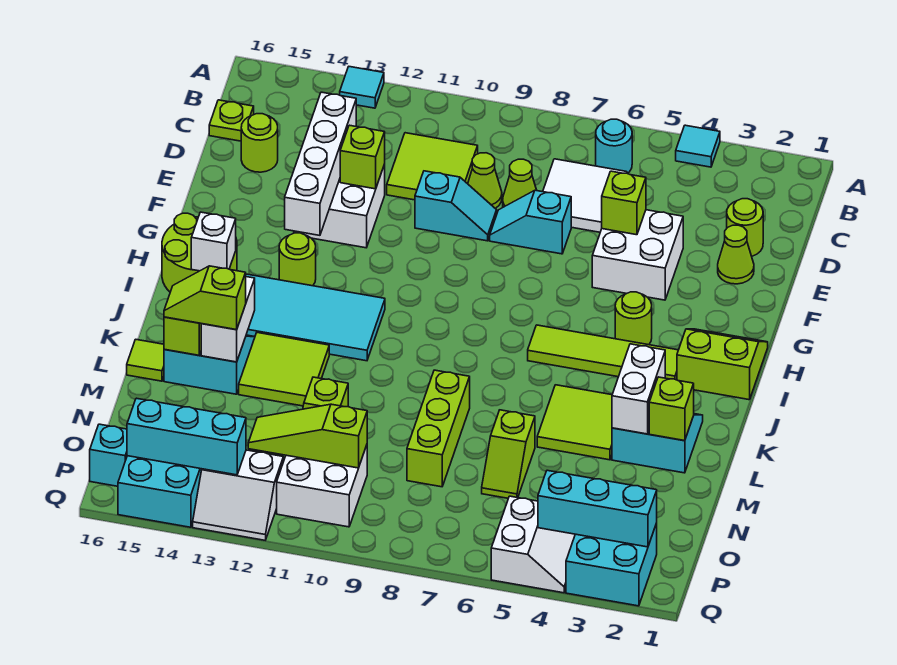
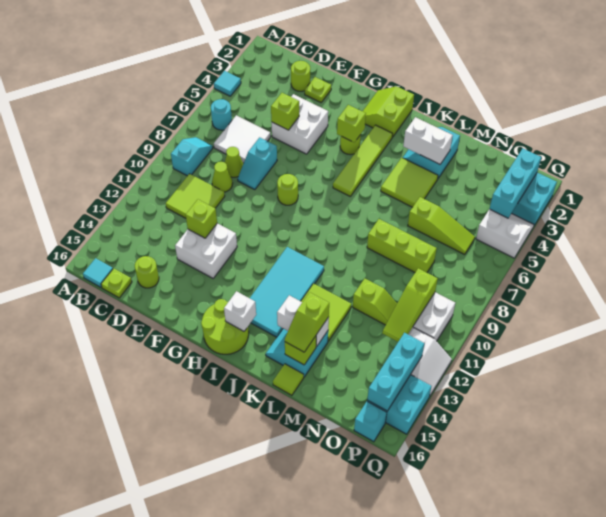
cyan tile A13 level 1 -> cyan tile B16 level 1
white brick D13:G13 level 2 -> none
lime cone E2 level 1 -> lime plate E2 level 1
cyan slope E9:E10 level 1 top 10 -> cyan slope B8:B9 level 1 top 9
lime round brick H13 level 1 -> lime round brick G8 level 1
lime brick L2 level 2 -> lime brick H4 level 2
lime slope M6:N6 level 1 top M -> lime slope M6:O6 level 1 top M

